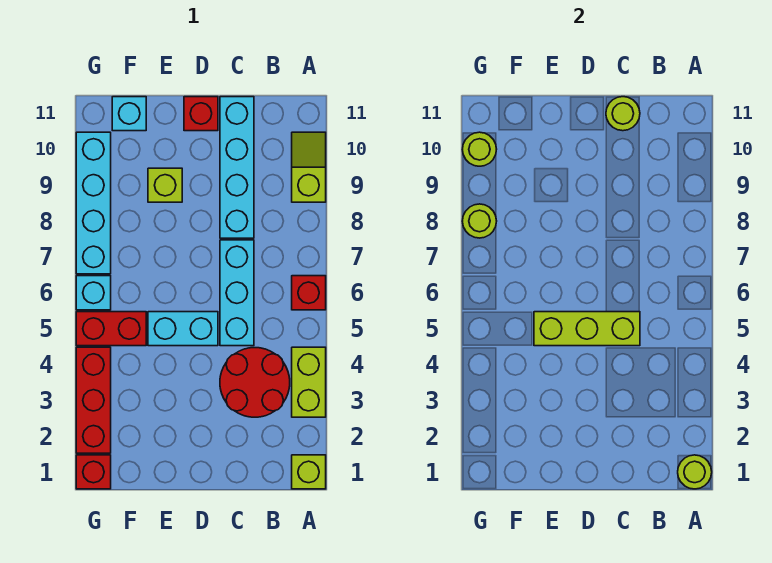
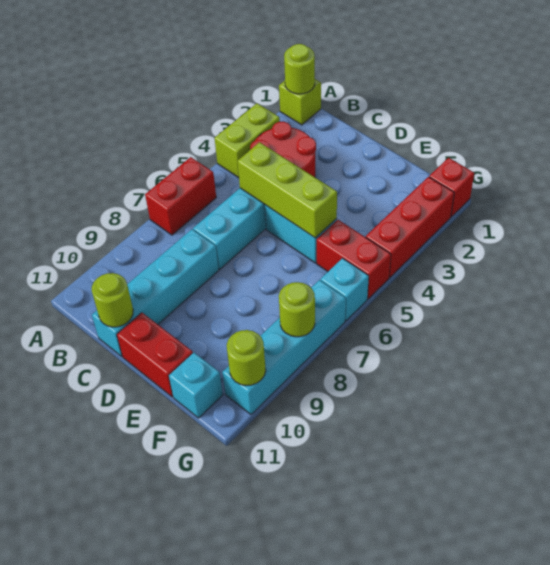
red brick A6 level 1 -> red brick A6:A7 level 1
lime slope A9:A10 level 1 top 9 -> none
red brick D11 level 1 -> red brick D11:E11 level 1
lime brick E9 level 1 -> none

